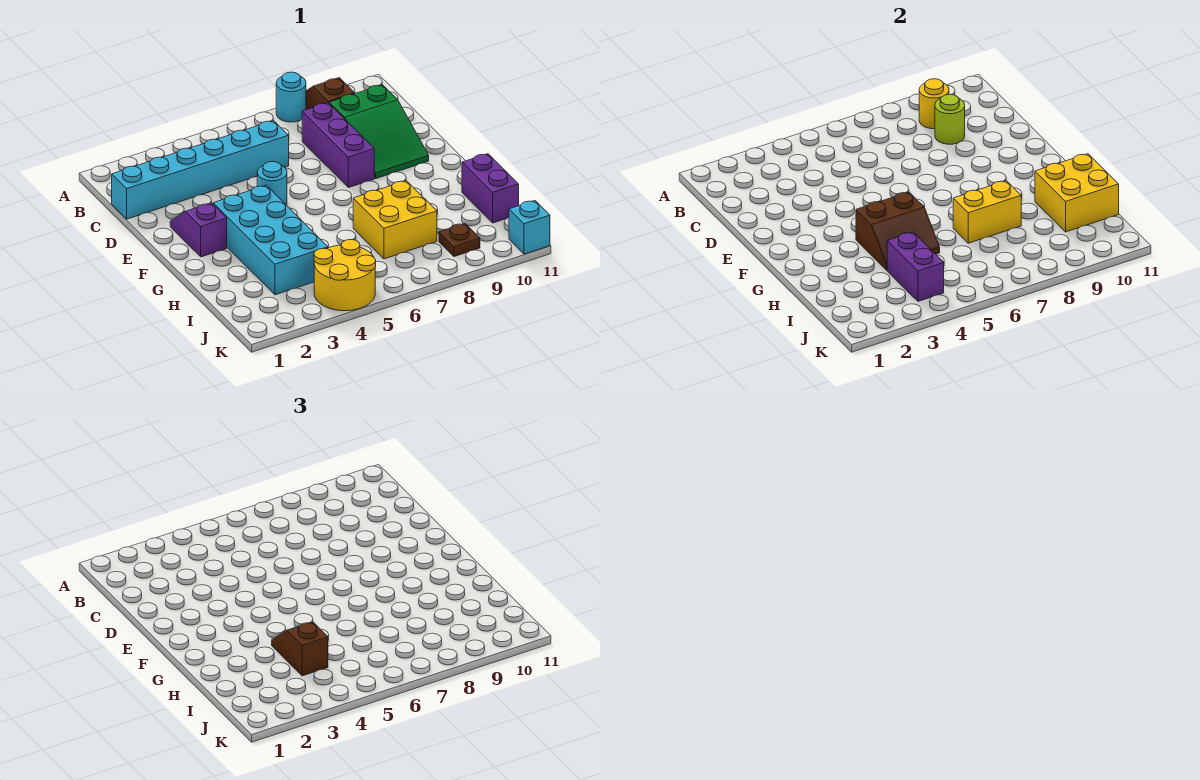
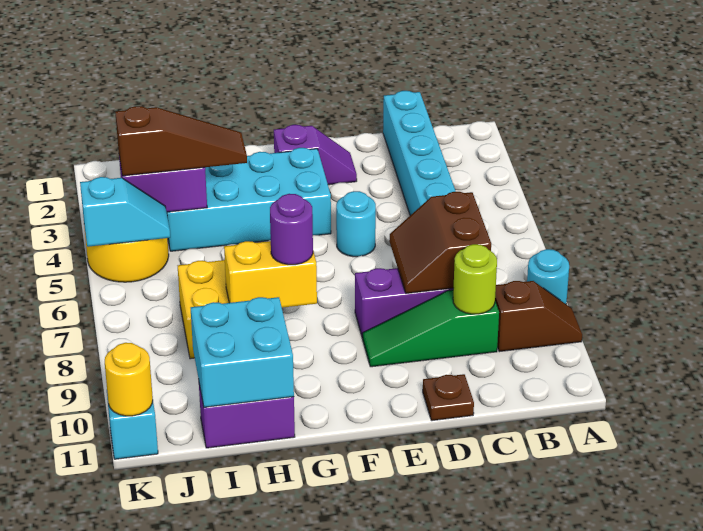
yellow round brick B9 level 2 -> yellow round brick K11 level 2
green slope C9:E10 level 1 top C -> green slope C9:E9 level 1 top C
brown slope G4:H5 level 2 top G -> brown slope C7:D8 level 2 top C
none -> purple round brick G8 level 3
brown slope H4:I4 level 3 top I -> brown slope H4:J4 level 3 top J
yellow brick H7:H8 level 2 -> yellow brick G8:H8 level 2
yellow brick H10:I11 level 2 -> cyan brick H10:I11 level 2
none -> cyan slope J5:K5 level 2 top K
brown plate J9 level 1 -> brown plate D11 level 1

